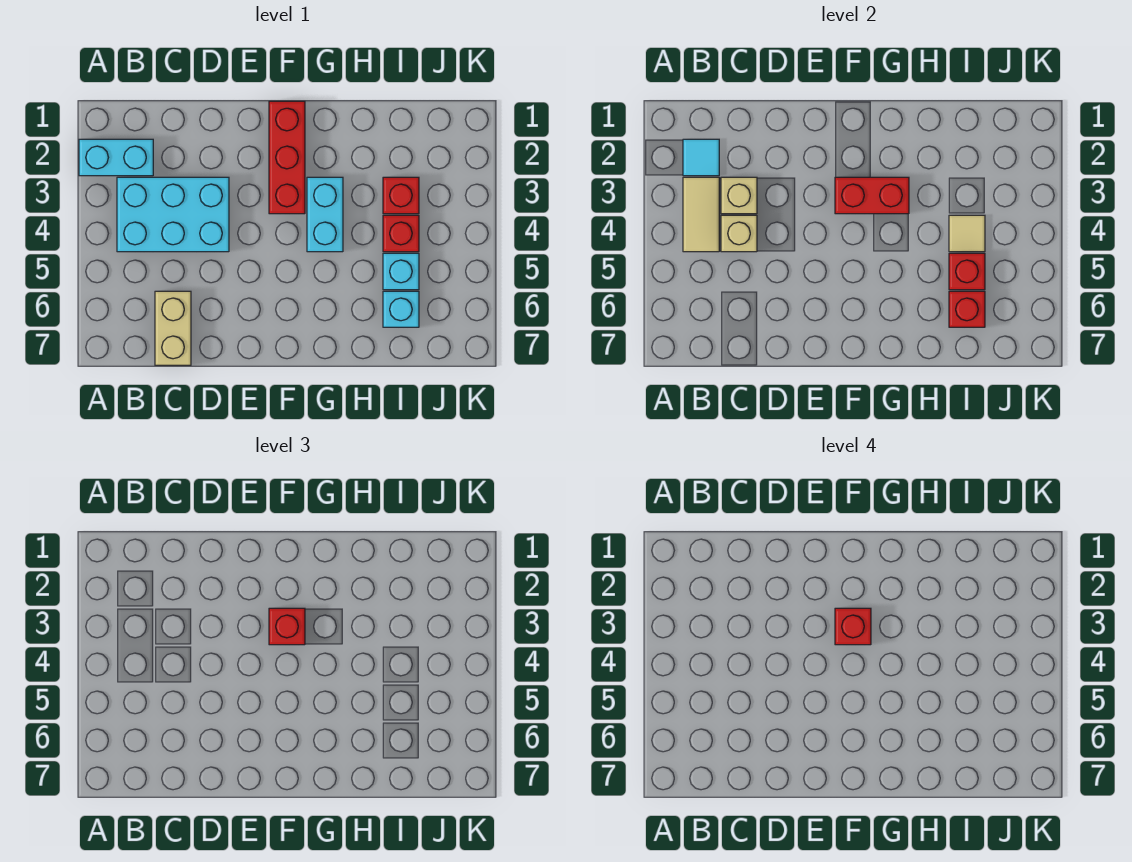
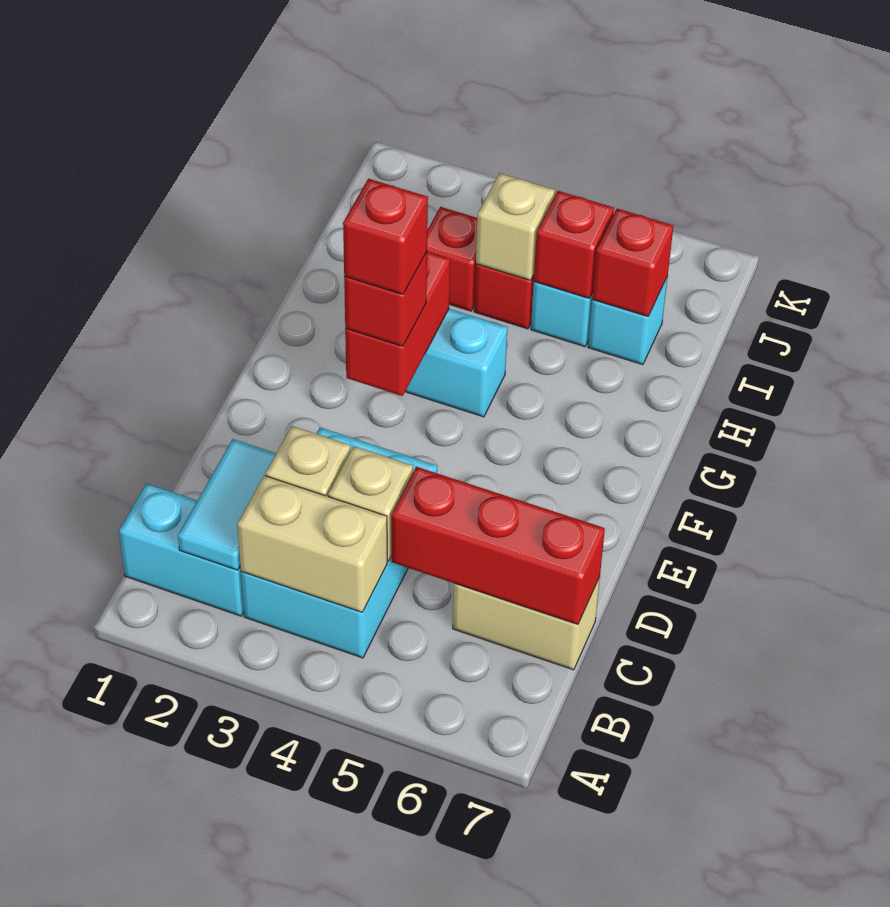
cyan brick A2:B2 level 1 -> cyan brick B1:B2 level 1
cyan tile B2 level 2 -> cyan tile B2:C2 level 2
tan tile B3:B4 level 2 -> tan brick B3:B4 level 2
red brick F1:F3 level 1 -> red brick C5:C7 level 2
tan tile I4 level 2 -> tan brick I4 level 2

